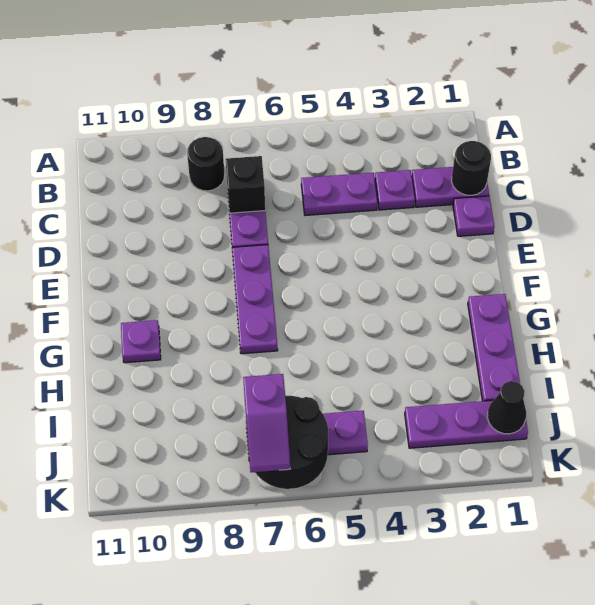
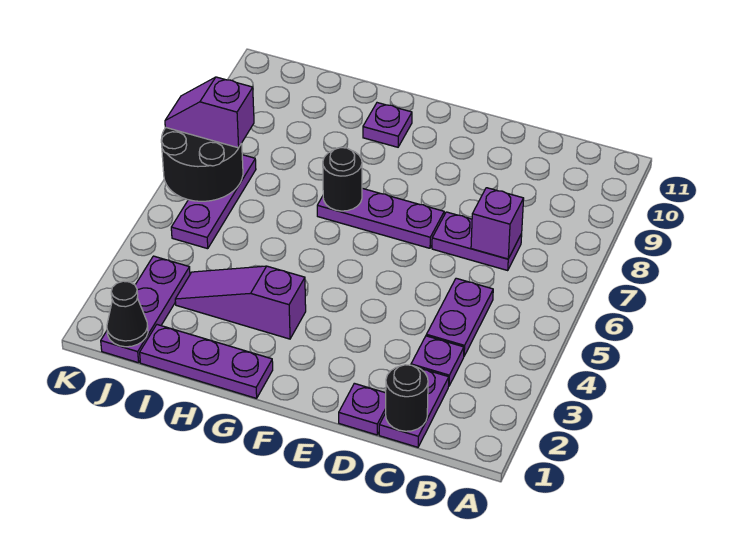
black round brick B8 level 1 -> black round brick G7 level 2
black brick C7 level 2 -> purple brick C7 level 2
none -> purple slope G3:I3 level 1 top G

